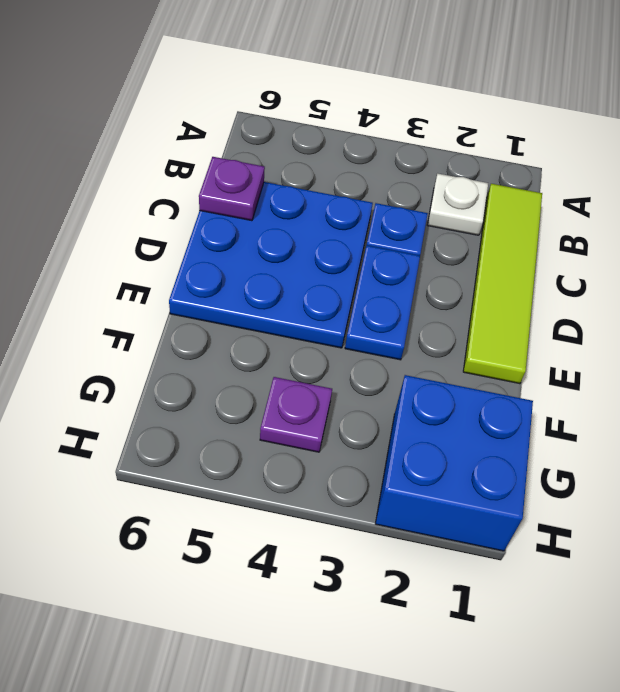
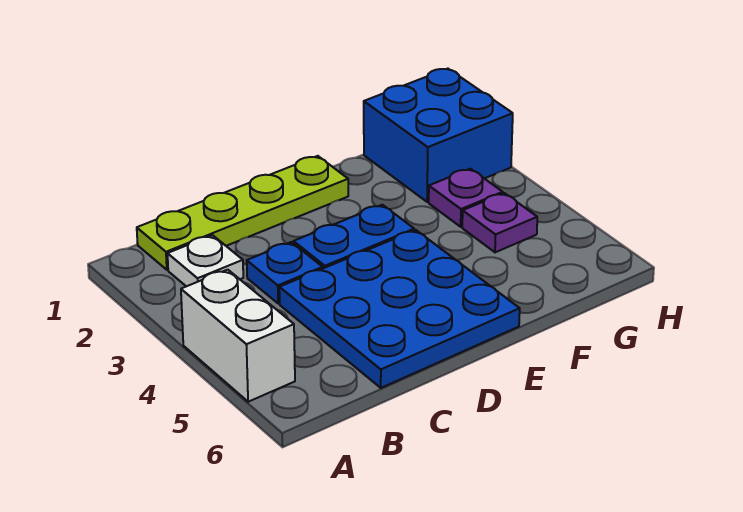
none -> white brick A4:A5 level 1
lime tile B1:E1 level 1 -> lime plate B1:E1 level 1
purple plate C6 level 2 -> purple plate G3 level 1

